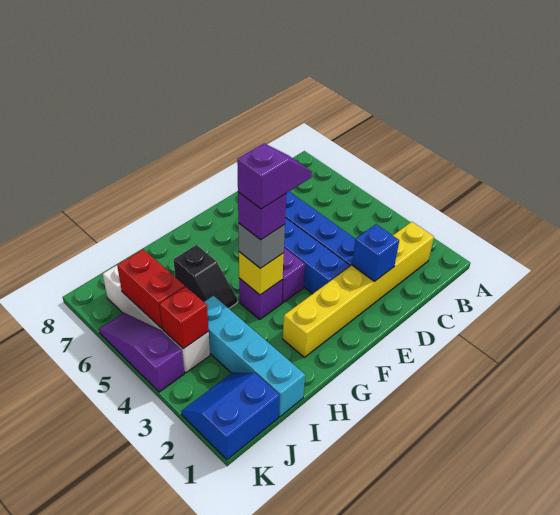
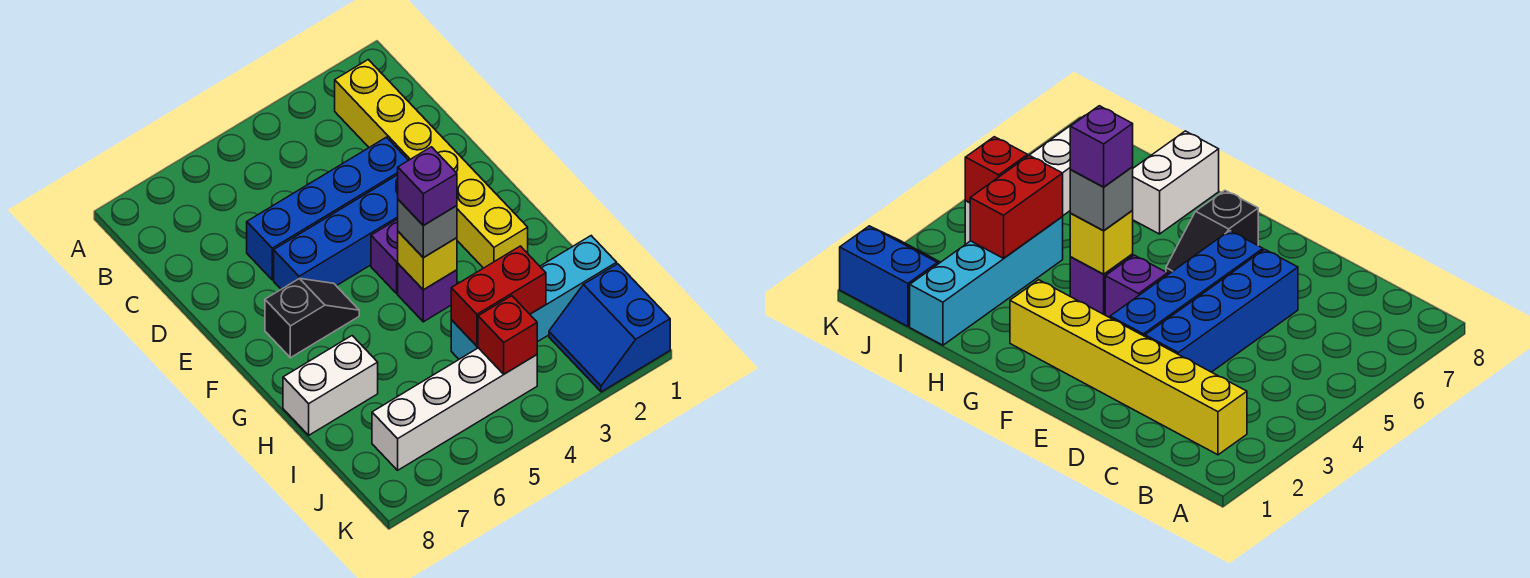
blue brick D2 level 2 -> none
purple slope F4:G4 level 5 top G -> none
black slope H5:H6 level 1 top 6 -> black slope F6:F7 level 1 top 7
none -> white brick H7:H8 level 1
red brick J5:J6 level 2 -> red brick I3:I4 level 2
purple slope K4:K6 level 1 top 4 -> none

